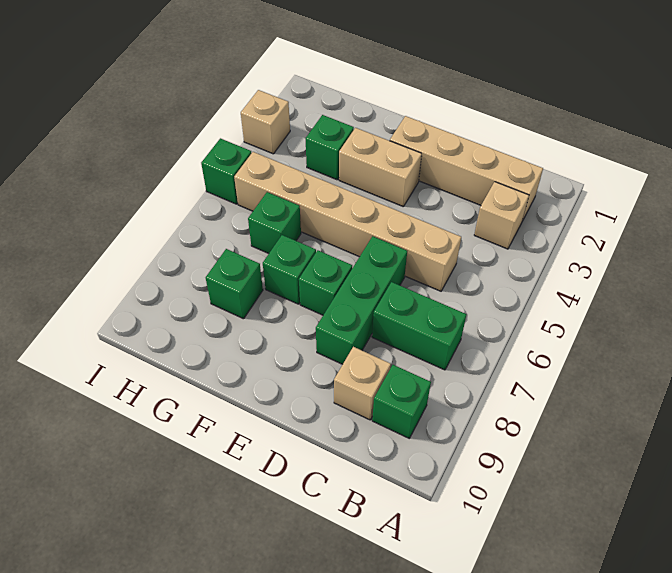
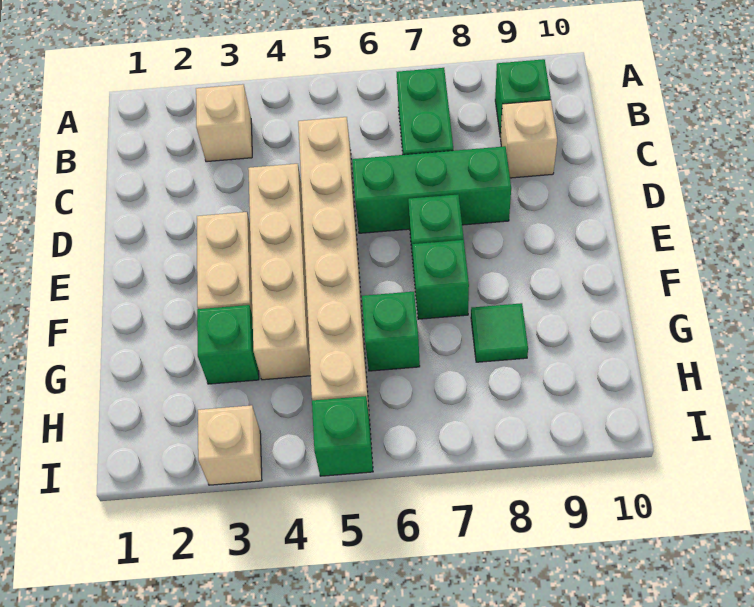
tan brick B2:E2 level 1 -> tan brick D4:G4 level 1
green brick G8 level 1 -> green tile G8 level 1

